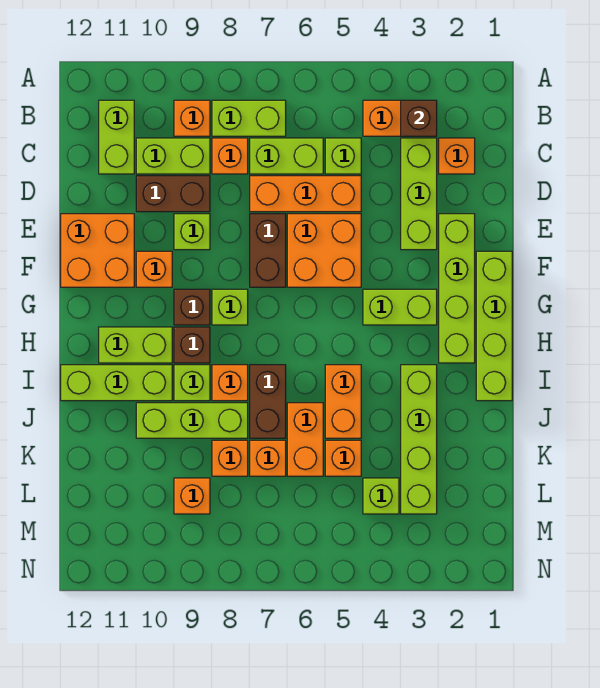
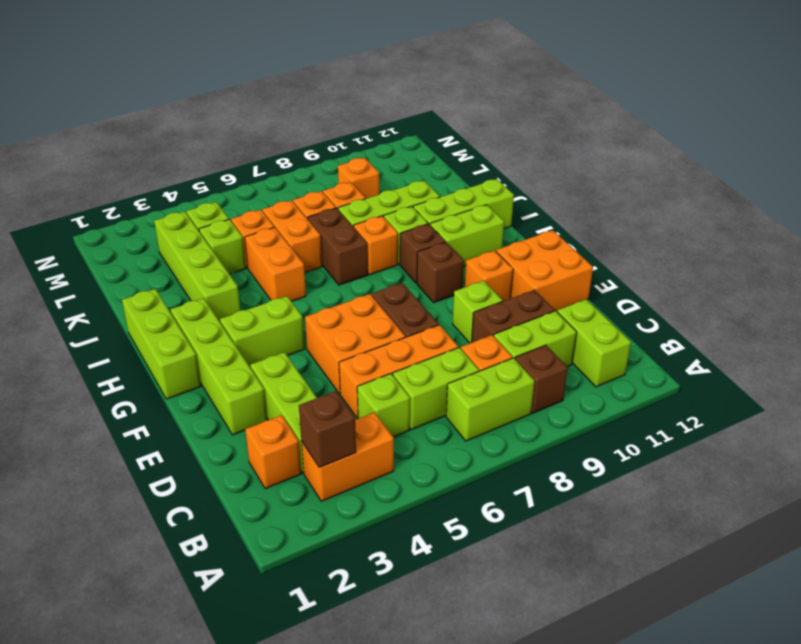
orange brick B9 level 1 -> brown brick B9 level 1
lime brick F1:I1 level 1 -> lime brick G1:I1 level 1
lime brick G8 level 1 -> lime brick K4 level 1

